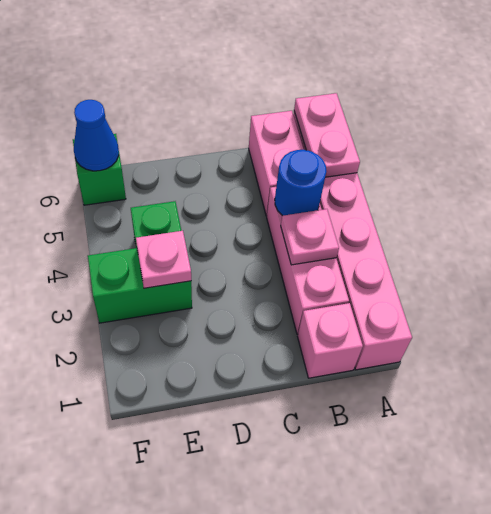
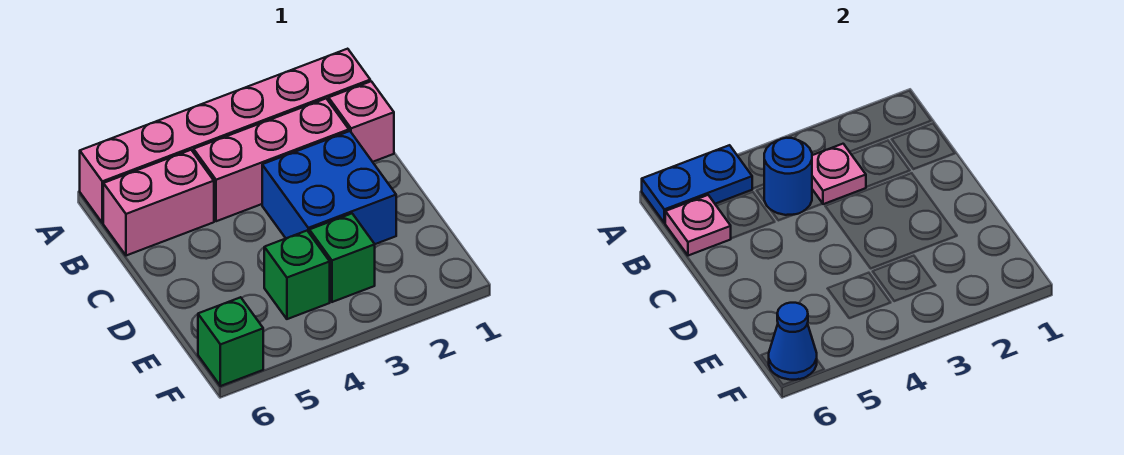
pink plate A5:A6 level 2 -> blue plate A5:A6 level 2
none -> blue brick C2:D3 level 1
green brick E3:F3 level 1 -> green brick E3 level 1
pink plate E3 level 2 -> pink plate B6 level 2

